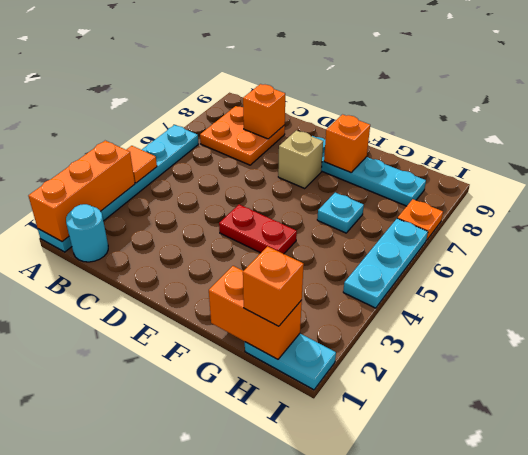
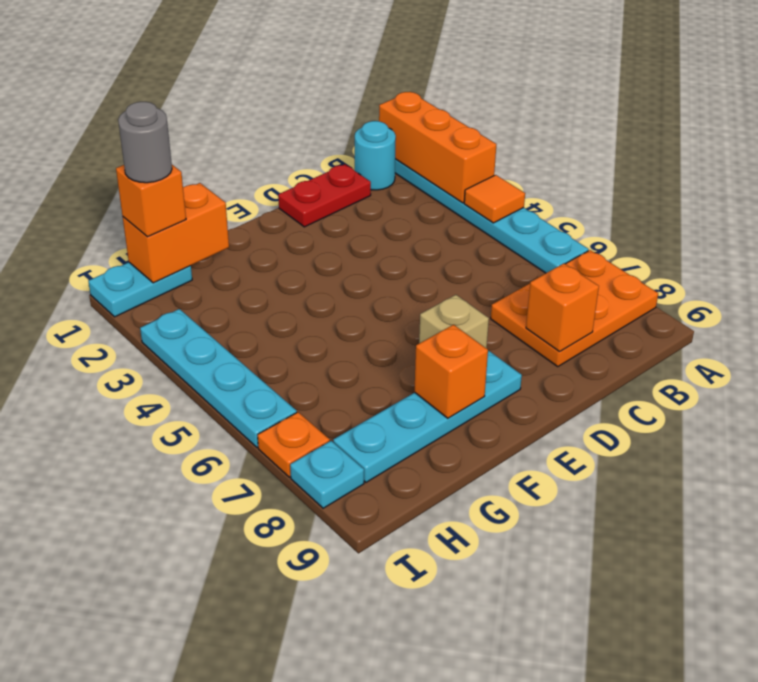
orange plate B7:C8 level 1 -> orange plate A7:C8 level 1
red plate E4:F4 level 1 -> red plate C1:D1 level 1
cyan plate G6 level 1 -> cyan plate I8 level 1
none -> grey round brick H1 level 4
cyan plate I4:I6 level 1 -> cyan plate I3:I6 level 1

